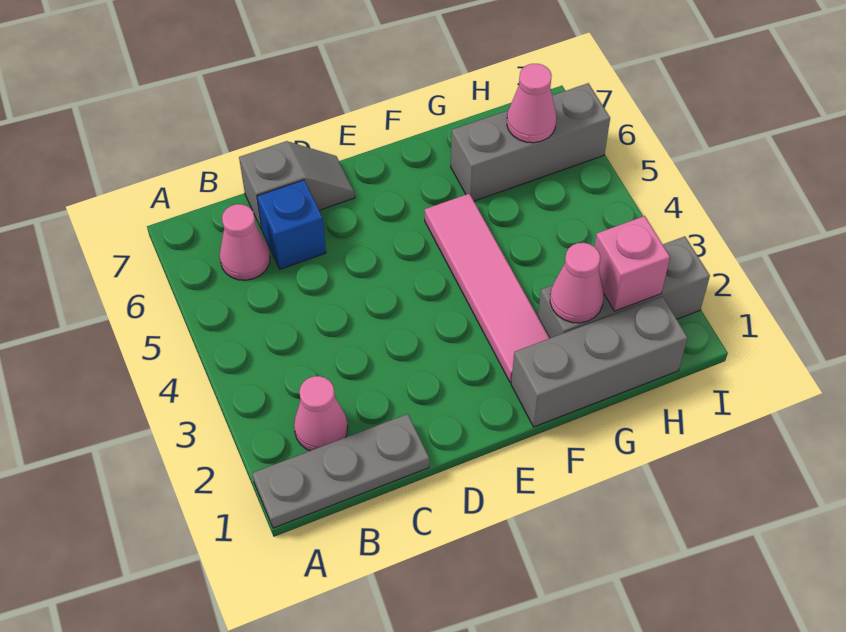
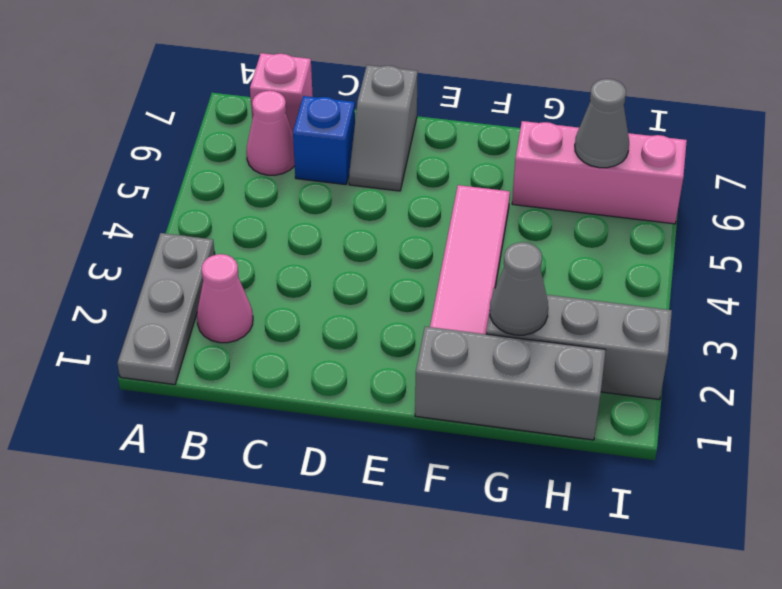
grey plate A1:C1 level 1 -> grey plate A1:A3 level 1
grey slope C7:D7 level 1 top C -> grey slope D6:D7 level 1 top 7
pink cone G2 level 2 -> grey cone G2 level 2
grey brick G6:I6 level 1 -> pink brick G6:I6 level 1
pink brick H2 level 2 -> pink brick B7 level 1
pink cone H6 level 2 -> grey cone H6 level 2

